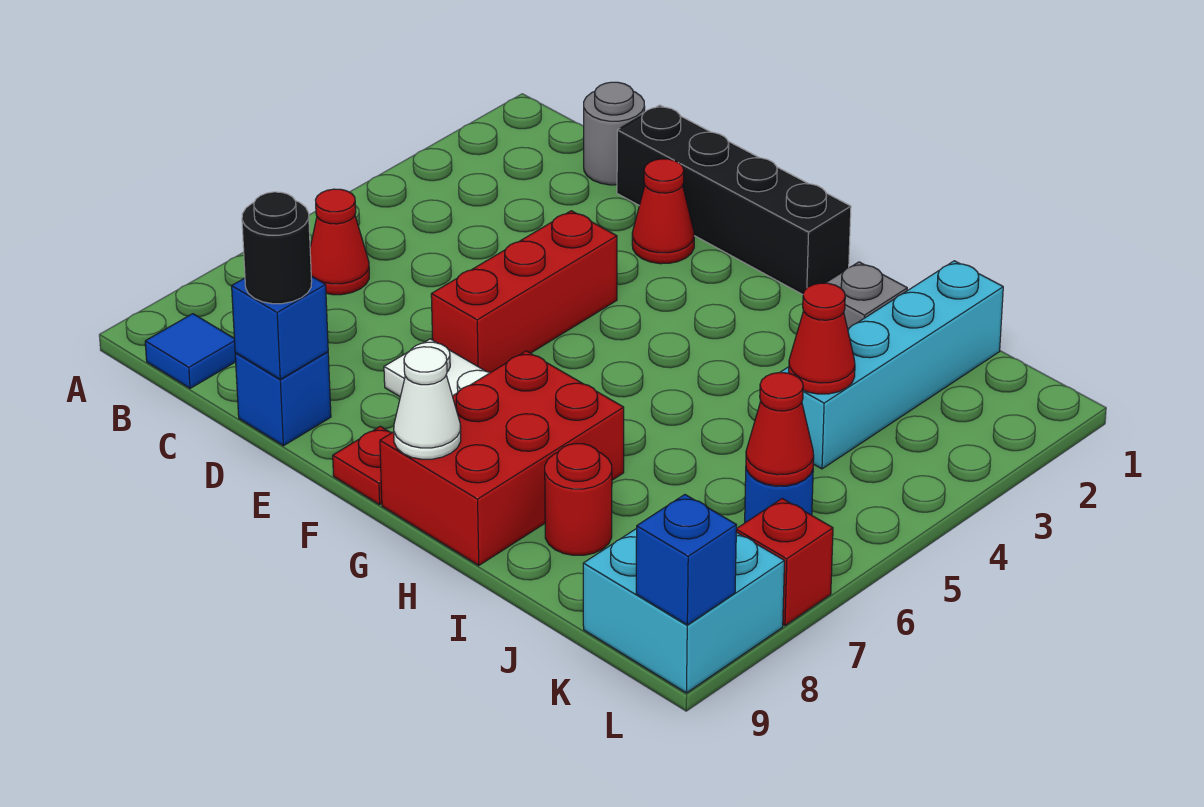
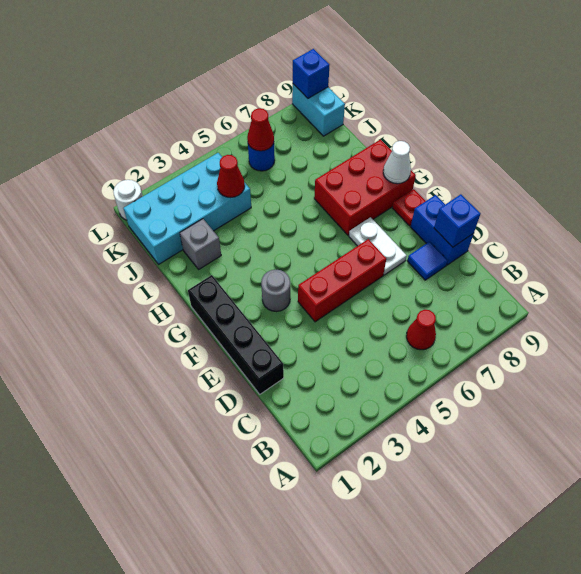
blue tile B9 level 1 -> blue tile D8 level 1
grey round brick C1 level 1 -> grey round brick F3 level 1
blue brick D9 level 1 -> blue brick D9:E9 level 1
black round brick D9 level 3 -> none
red cone E2 level 1 -> none
red round brick I8 level 1 -> none
cyan brick J1:J4 level 1 -> cyan brick J1:K4 level 1
cyan brick K8:L9 level 1 -> cyan brick K9:L9 level 1
none -> white round brick L1 level 1
red brick L7 level 1 -> none

